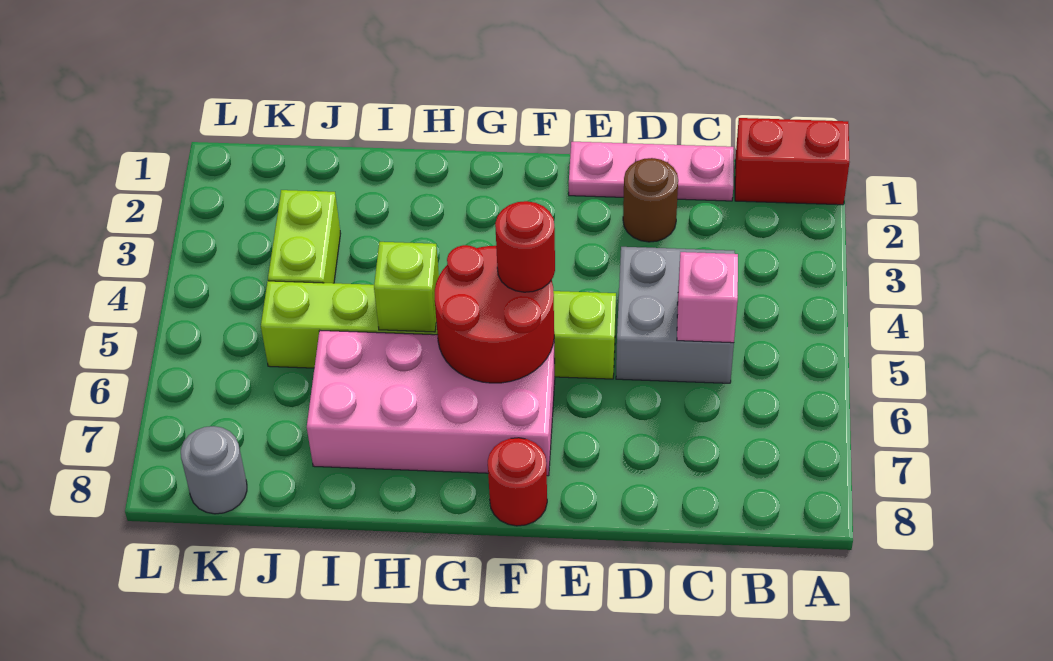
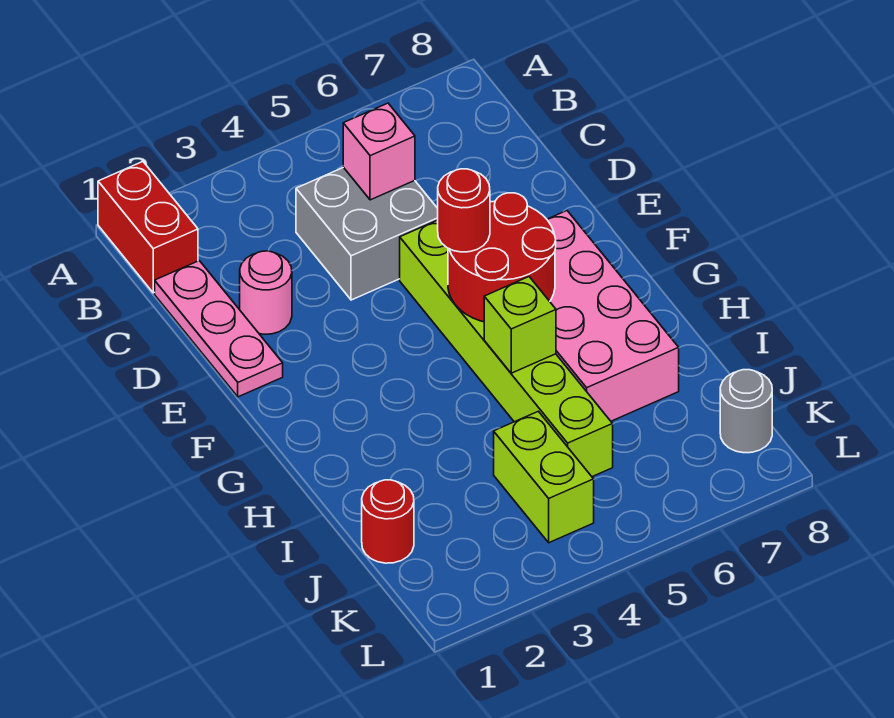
brown round brick D2 level 1 -> pink round brick D2 level 1
red round brick F8 level 1 -> red round brick J1 level 1
lime brick J3:J4 level 1 -> lime brick J4:K4 level 1

